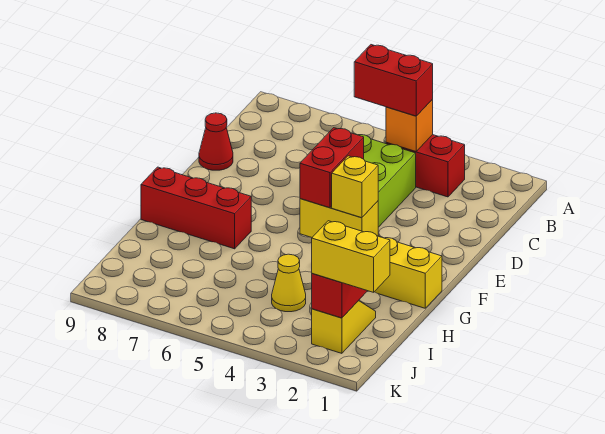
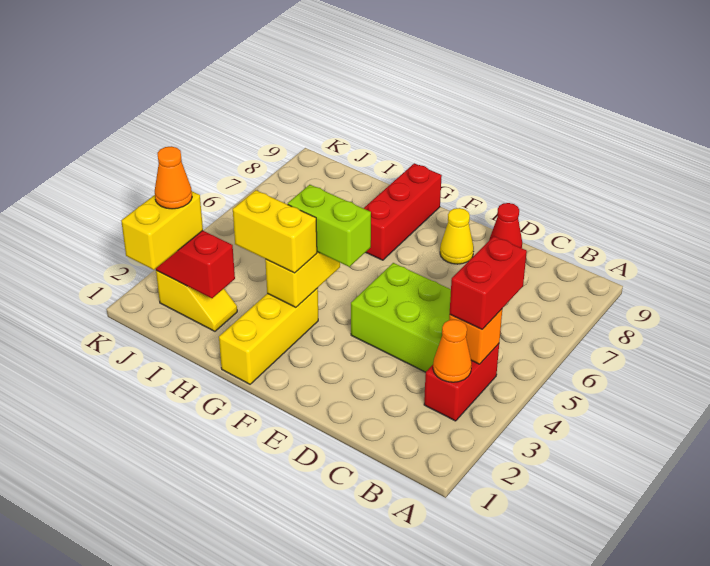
none -> orange cone B3 level 2
red brick F4:G4 level 3 -> lime brick F4:G4 level 3
yellow brick G3 level 3 -> yellow brick G3:H3 level 3
yellow cone I4 level 1 -> yellow cone E8 level 1
none -> orange cone J2 level 4

